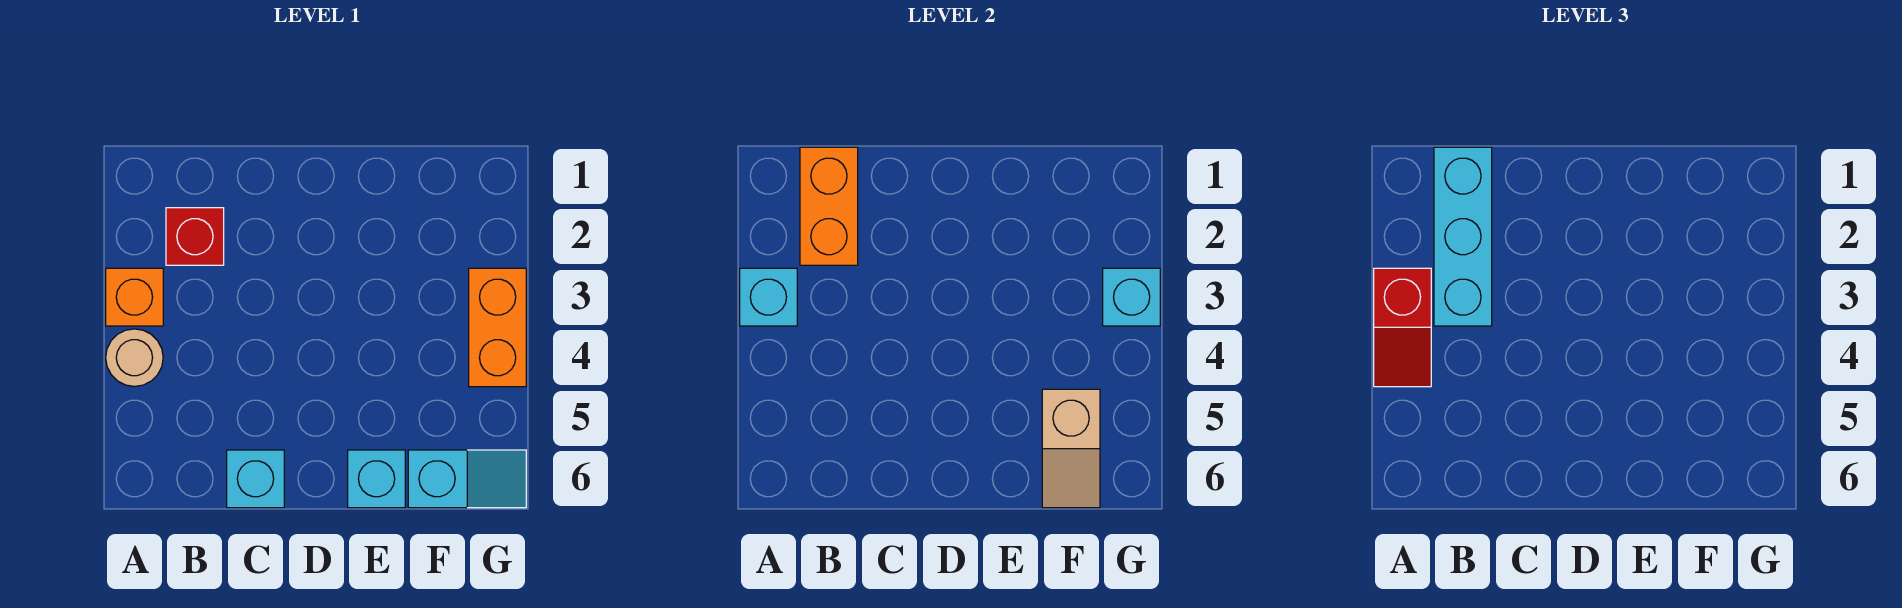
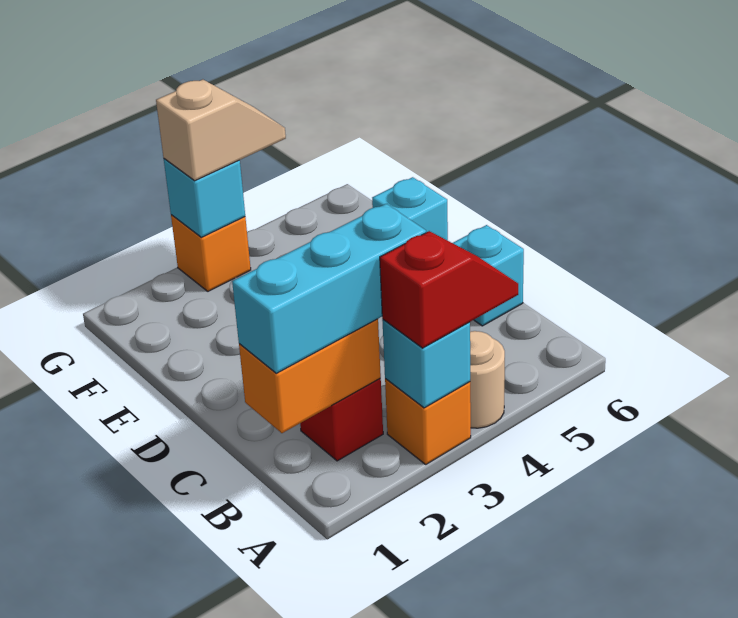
tan slope F5:F6 level 2 top 5 -> tan slope G3:G4 level 3 top 3
cyan slope F6:G6 level 1 top F -> none
orange brick G3:G4 level 1 -> orange brick G3 level 1

